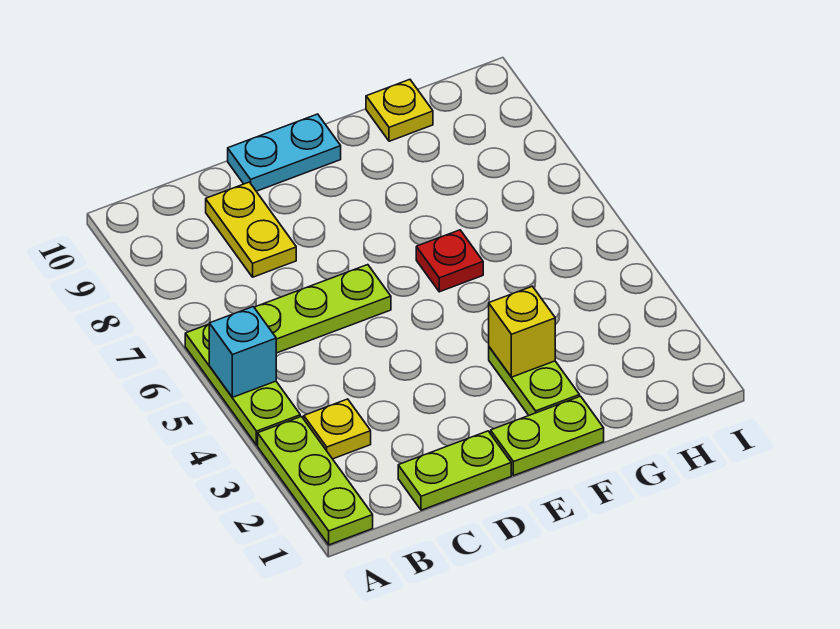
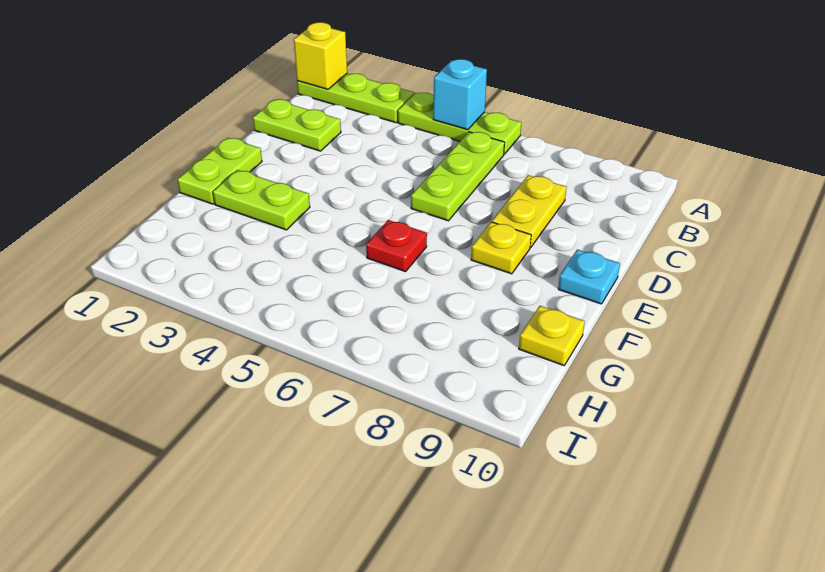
yellow plate B3 level 1 -> yellow plate E8 level 1
lime plate C1:D1 level 1 -> lime plate C1:C2 level 1
yellow plate C8:C9 level 1 -> yellow plate C8:D8 level 1
cyan plate D10:E10 level 1 -> cyan plate E10 level 1
yellow brick F3 level 2 -> yellow brick A1 level 2

